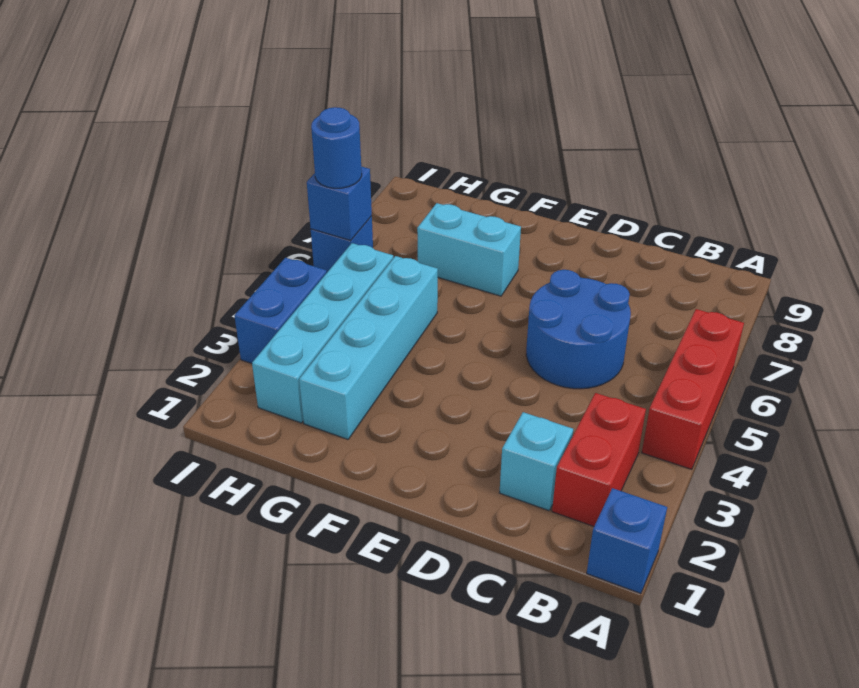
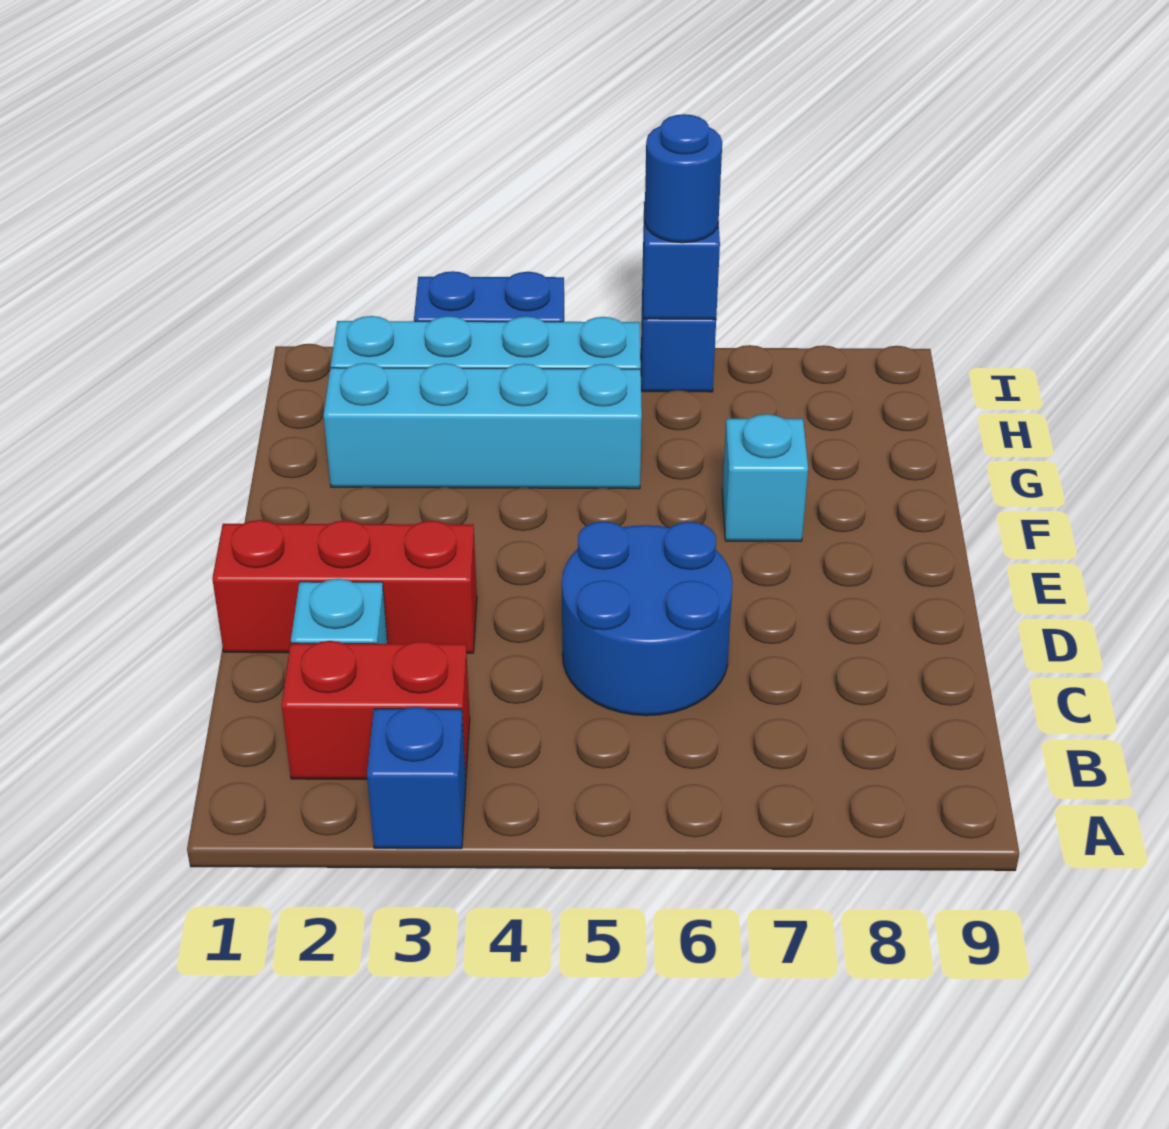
blue brick A1 level 1 -> blue brick A3 level 1
red brick A4:A6 level 1 -> red brick D1:D3 level 1
cyan brick F7:G7 level 1 -> cyan brick F7 level 1

